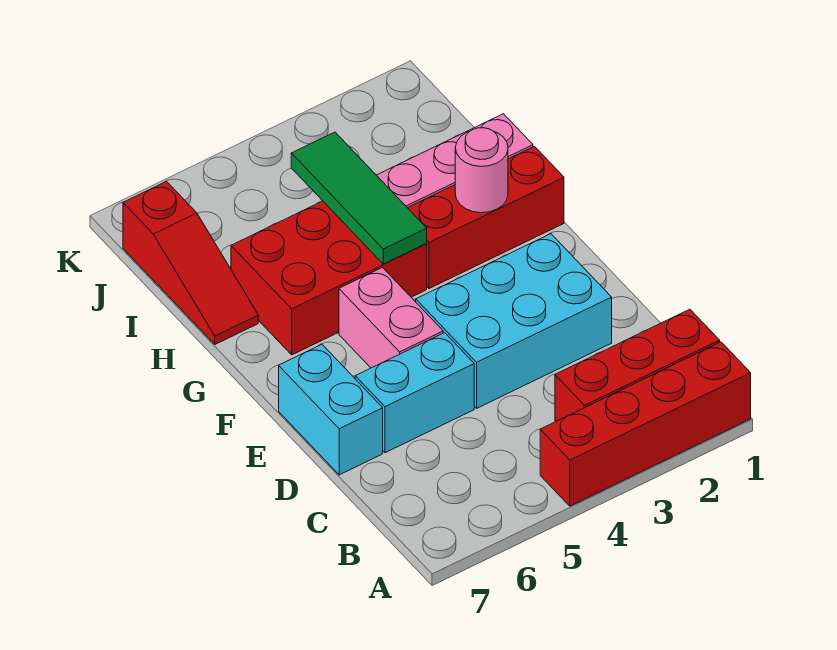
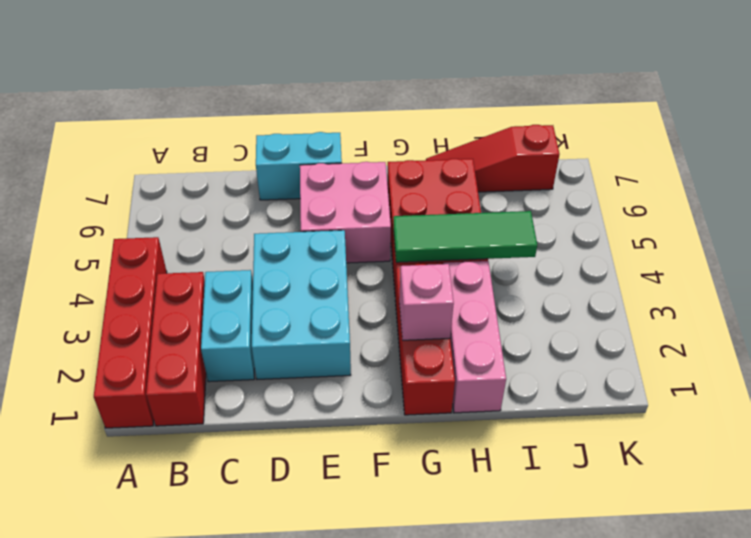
cyan brick D5:D6 level 1 -> cyan brick C2:C3 level 1
pink brick E5:F5 level 1 -> pink brick E5:F6 level 1
pink round brick G2 level 2 -> pink brick G2 level 2

